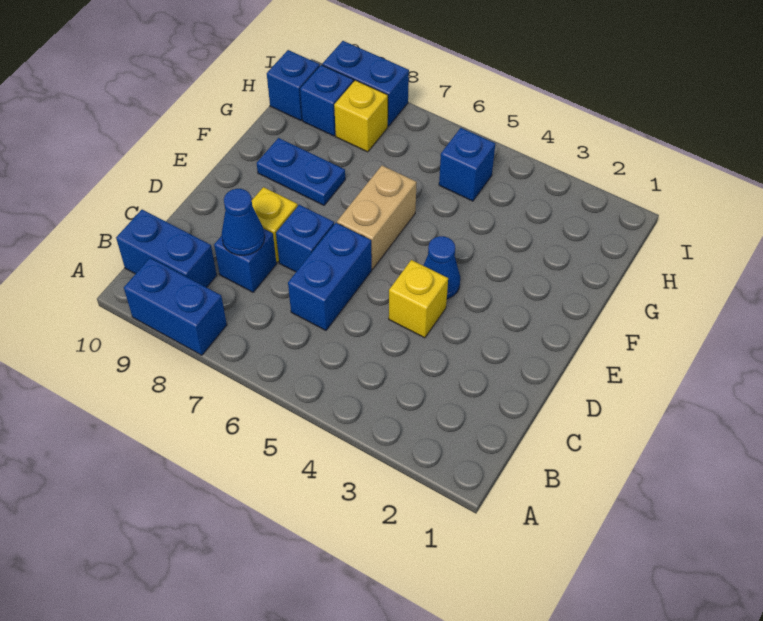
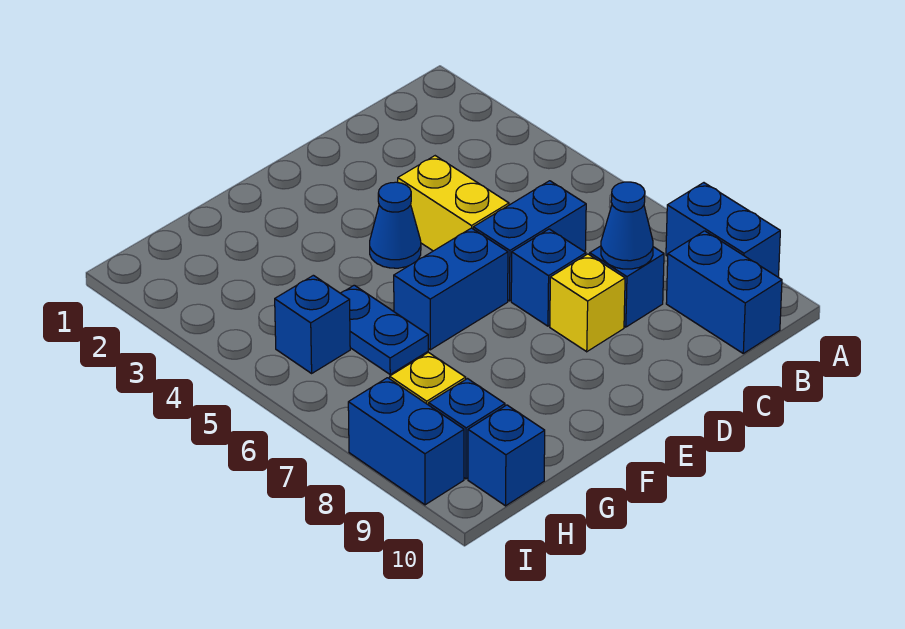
yellow brick D4 level 1 -> yellow brick D4:D5 level 1
tan brick E6:F6 level 1 -> blue brick E6:F6 level 1
blue plate F8:F9 level 1 -> blue plate G5:G6 level 1

